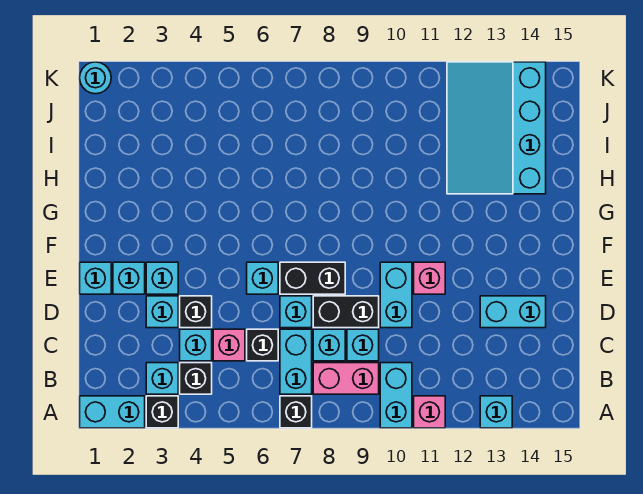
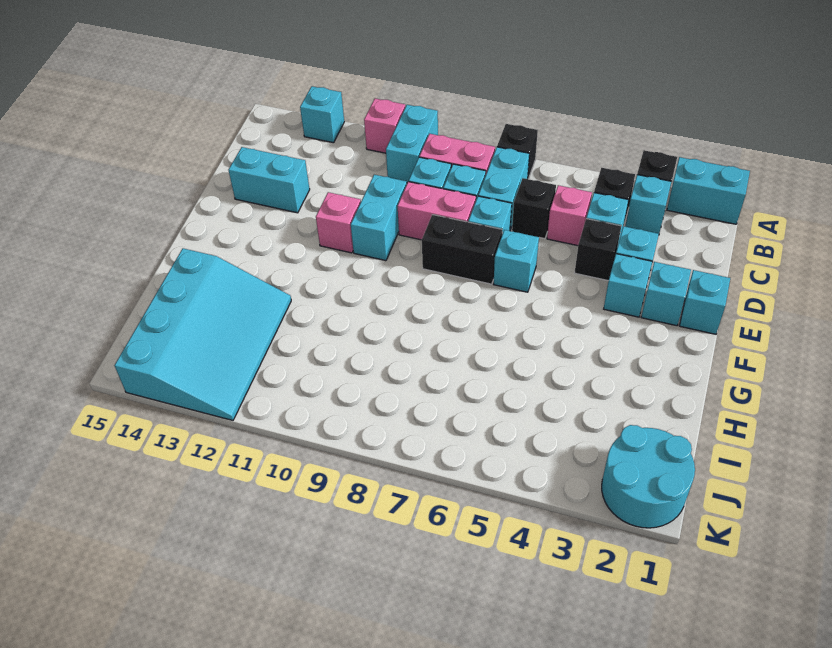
black brick D8:D9 level 1 -> pink brick D8:D9 level 1
cyan round brick K1 level 1 -> cyan round brick J1:K2 level 1

